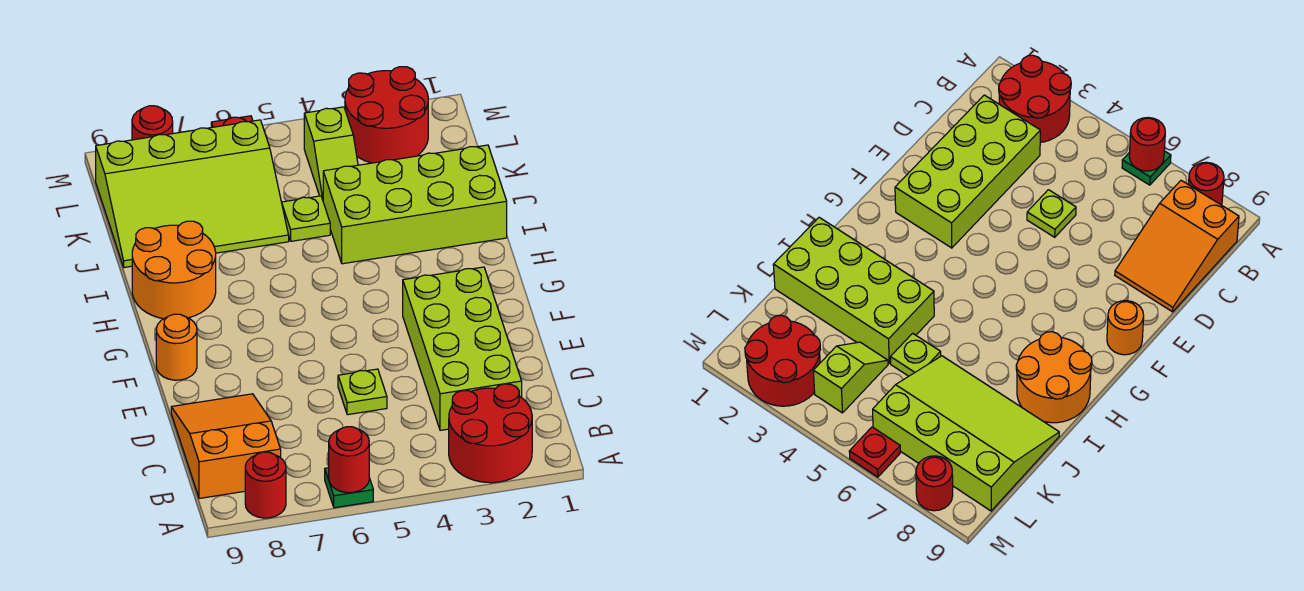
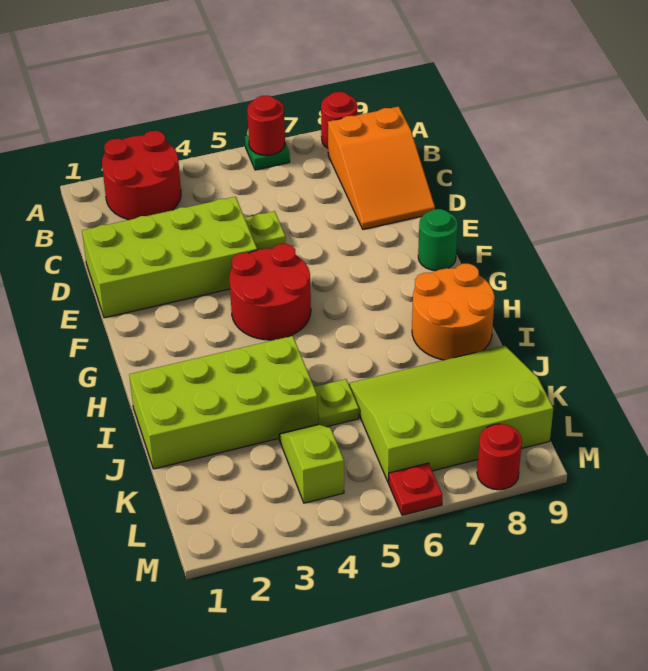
lime brick C2:F3 level 1 -> lime brick D1:E4 level 1
orange round brick F9 level 1 -> green round brick F9 level 1
red round brick L2:M3 level 1 -> red round brick F4:G5 level 1

